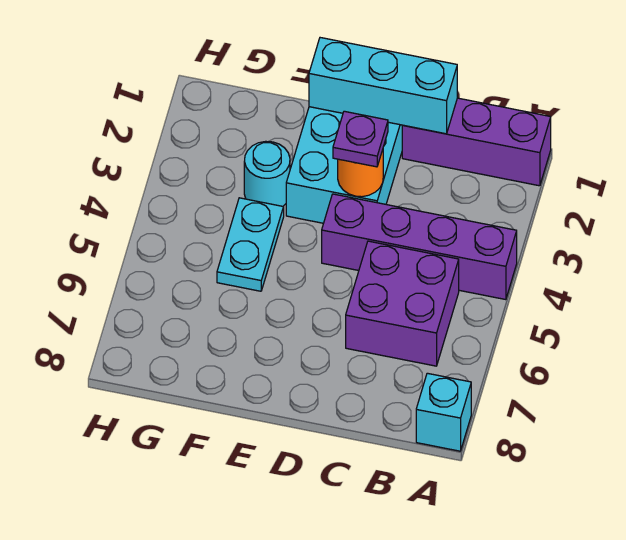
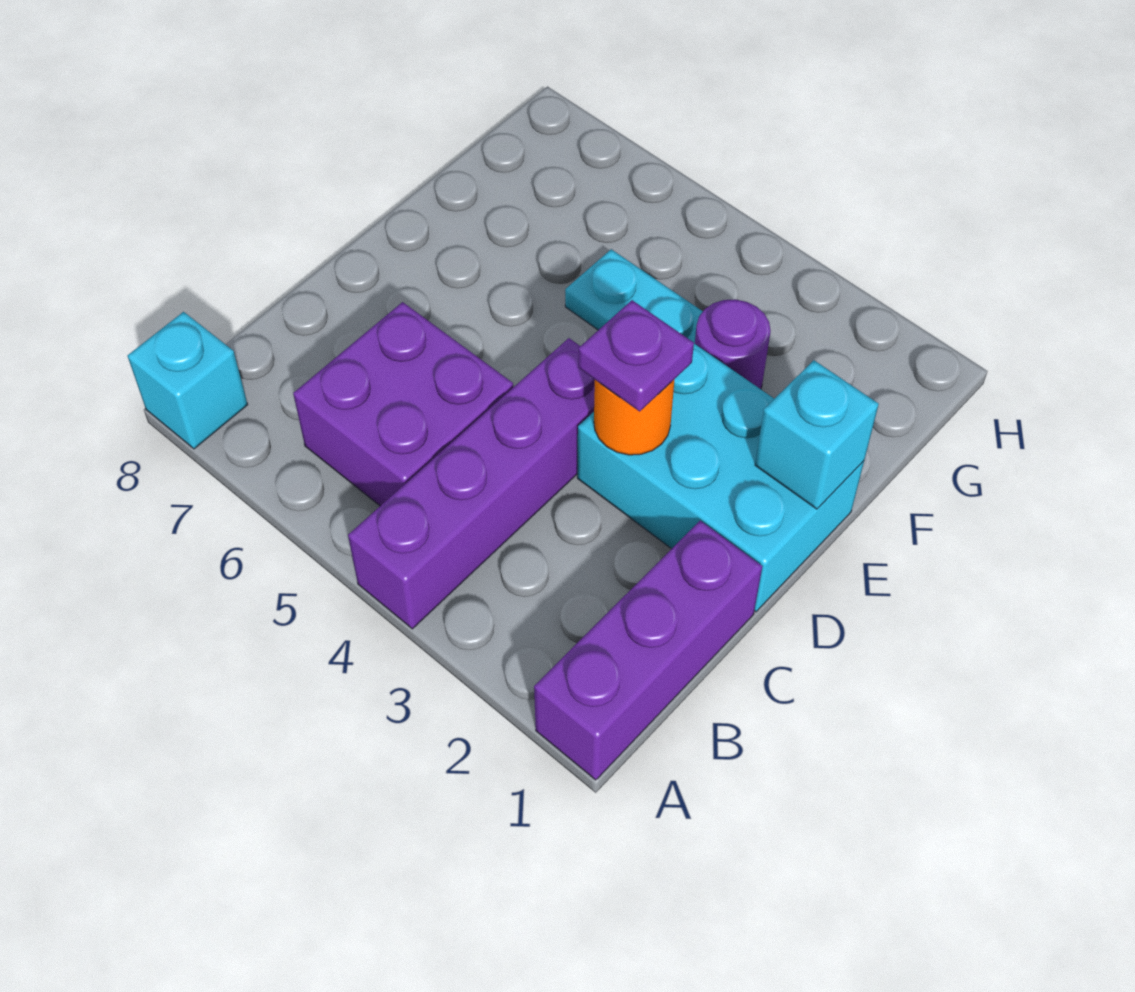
cyan brick C1:E1 level 2 -> cyan brick E1 level 2
cyan round brick F3 level 1 -> purple round brick F3 level 1

